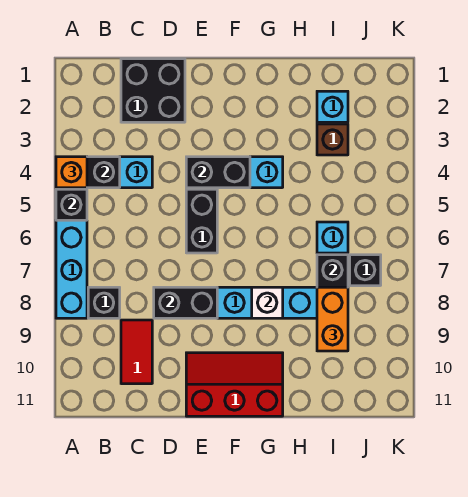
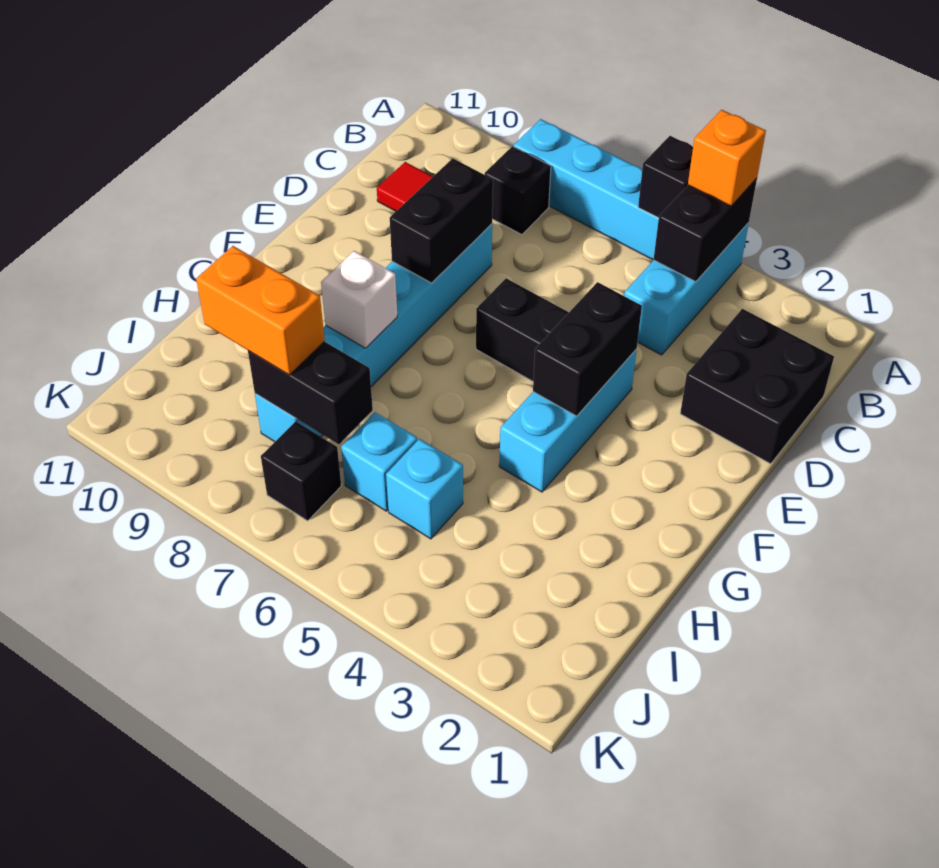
red slope E10:G11 level 1 top 11 -> none
cyan brick I2 level 1 -> cyan brick I5 level 1
brown brick I3 level 1 -> none

